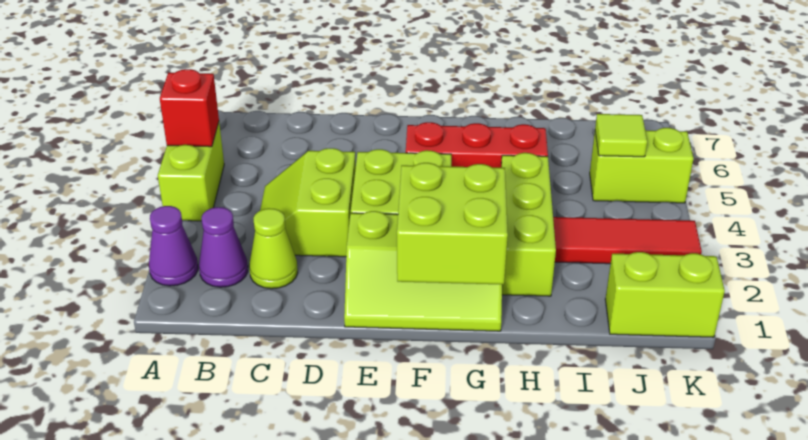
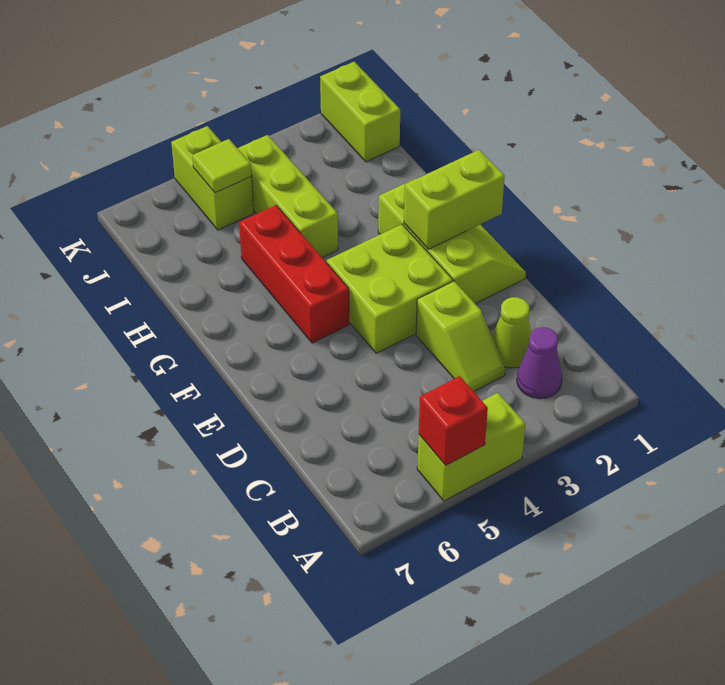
purple cone A2 level 1 -> none
lime slope C3:D4 level 1 top D -> lime slope C3:D3 level 1 top D
lime brick F1:G2 level 2 -> lime brick F1:F2 level 2
lime brick H2:H4 level 1 -> lime brick H4:J4 level 1
red tile I3:K3 level 1 -> none

